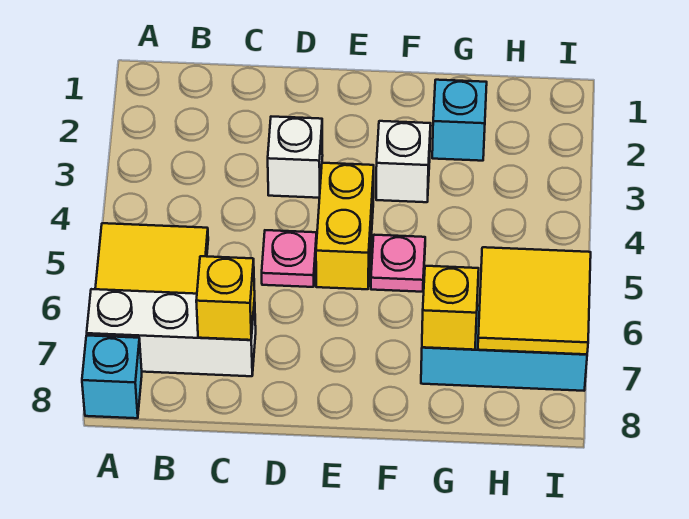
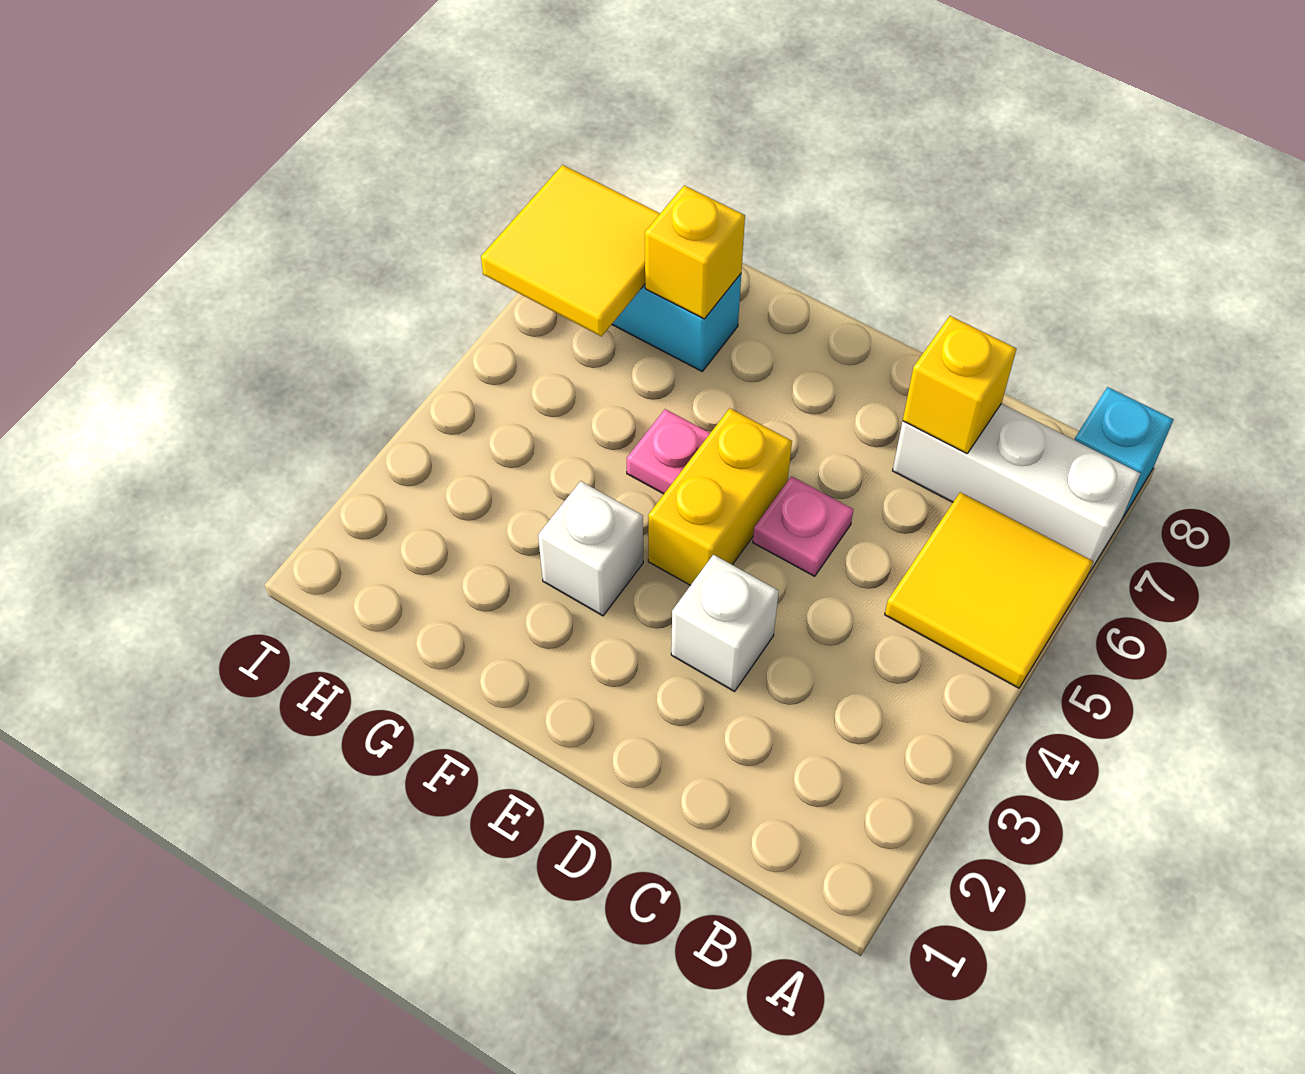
cyan brick G2 level 1 -> none

